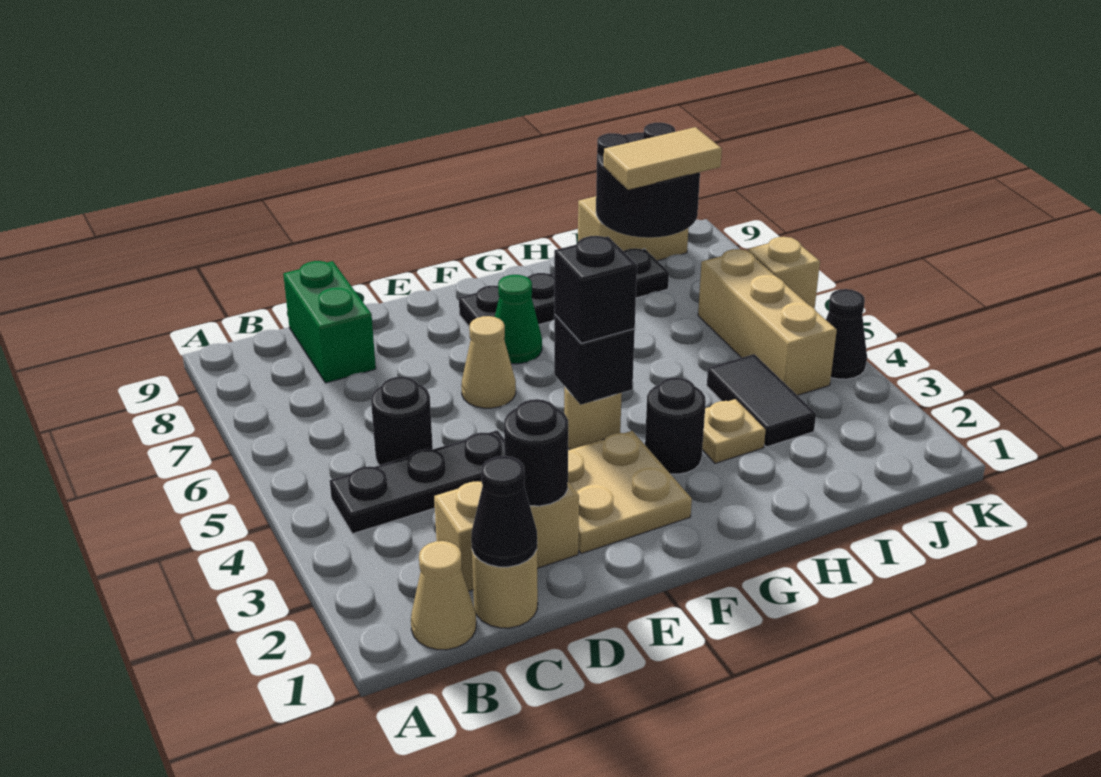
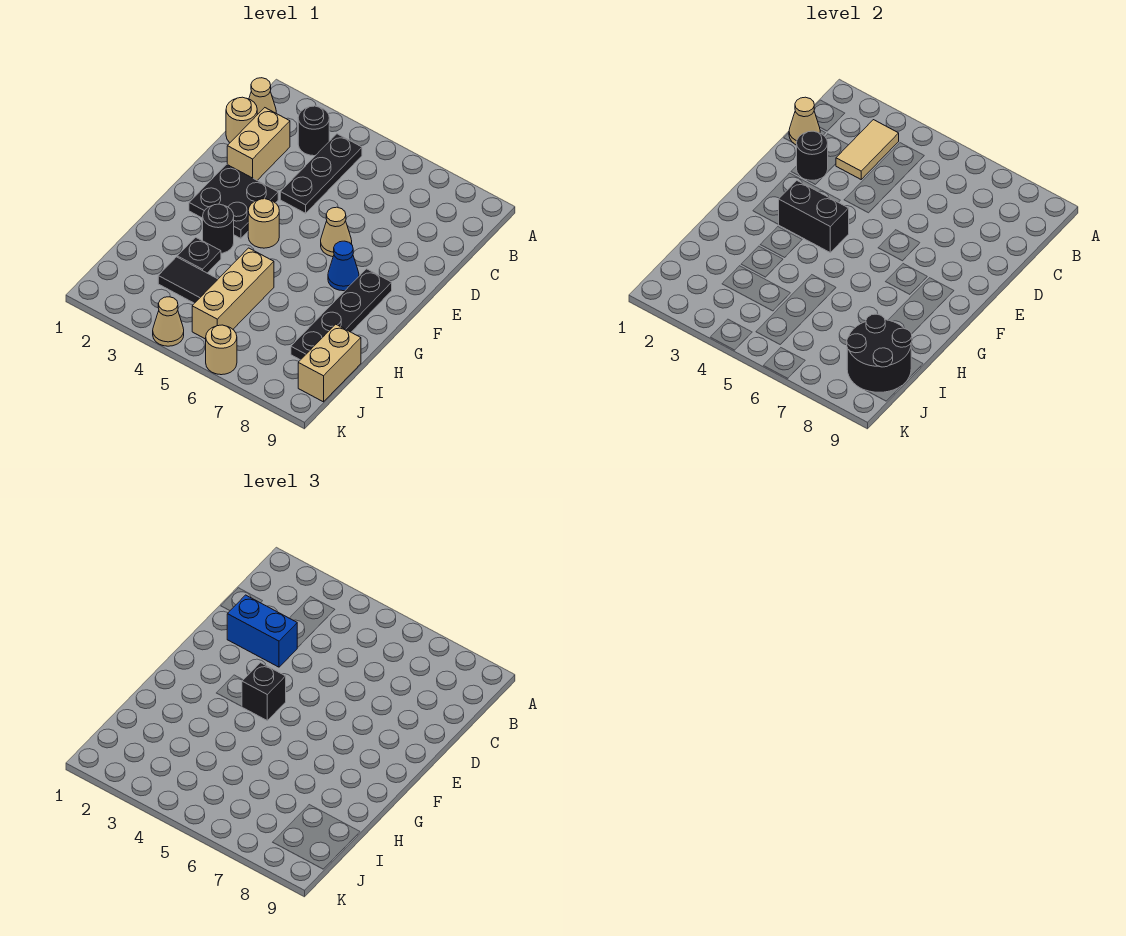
black cone C1 level 2 -> tan cone C1 level 2
black round brick C5 level 1 -> black round brick B3 level 1
green brick C8:C9 level 1 -> none
none -> blue brick D2:D3 level 3
tan plate E2:F3 level 1 -> black plate E2:F3 level 1
black brick F4 level 2 -> black brick F3:F4 level 2
green cone F7 level 1 -> blue cone F7 level 1
tan plate H3 level 1 -> black plate H3 level 1
tan tile I8:J8 level 3 -> tan tile B3:C3 level 2
tan brick J4:J6 level 1 -> tan brick H5:J5 level 1
black cone K4 level 1 -> tan cone K4 level 1
tan brick K6 level 1 -> tan round brick K6 level 1

